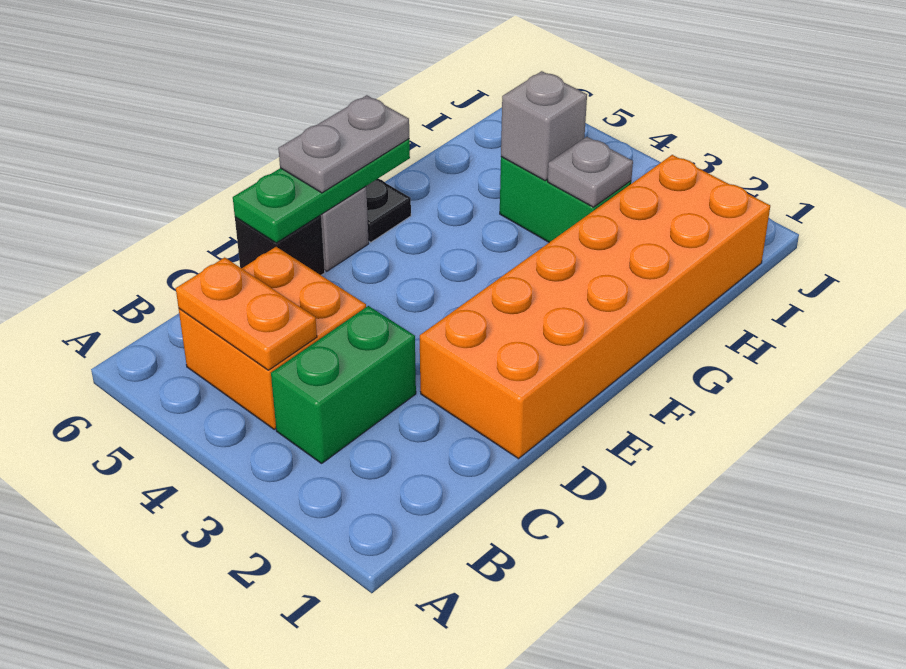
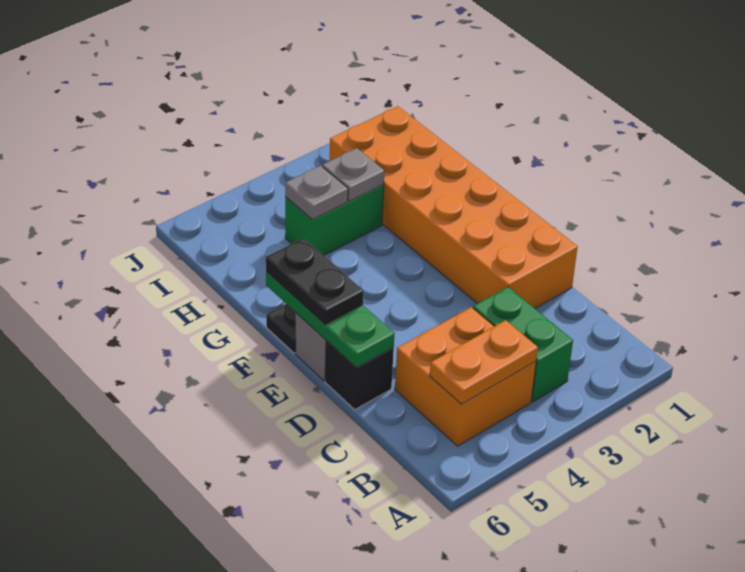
grey plate E6:F6 level 3 -> black plate E6:F6 level 3
grey brick H4 level 2 -> grey plate H4 level 2

